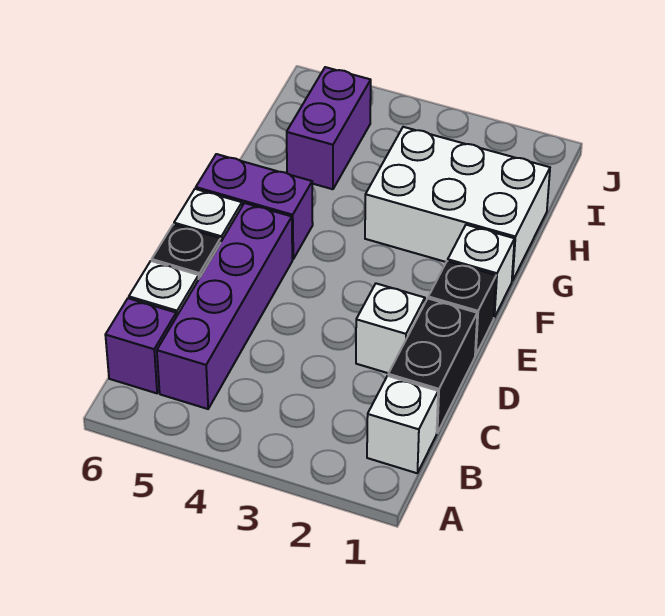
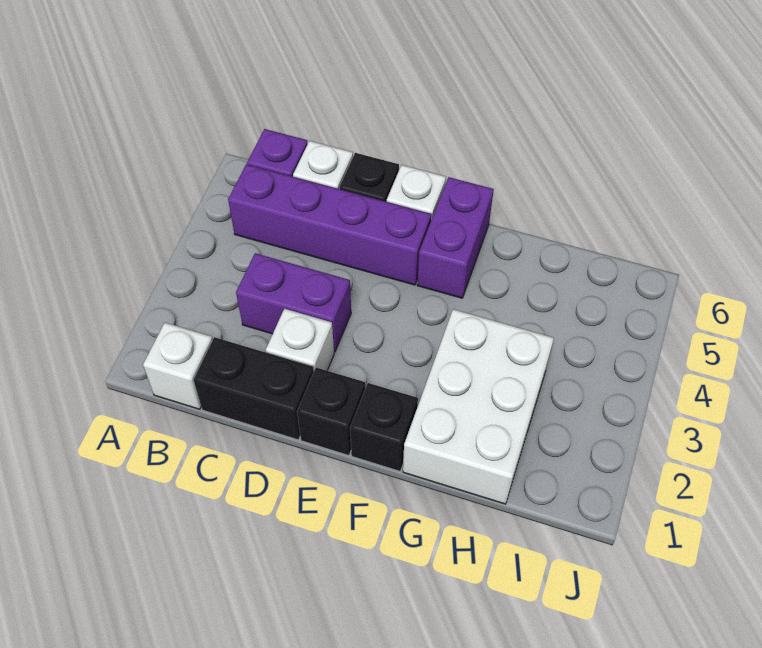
white brick F1 level 1 -> black brick F1 level 1
purple brick H5:I5 level 1 -> purple brick C3:D3 level 1

